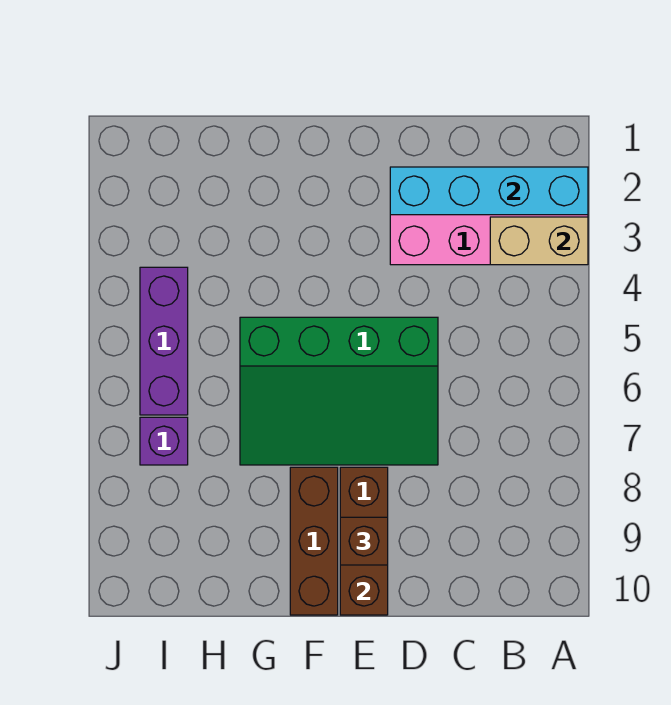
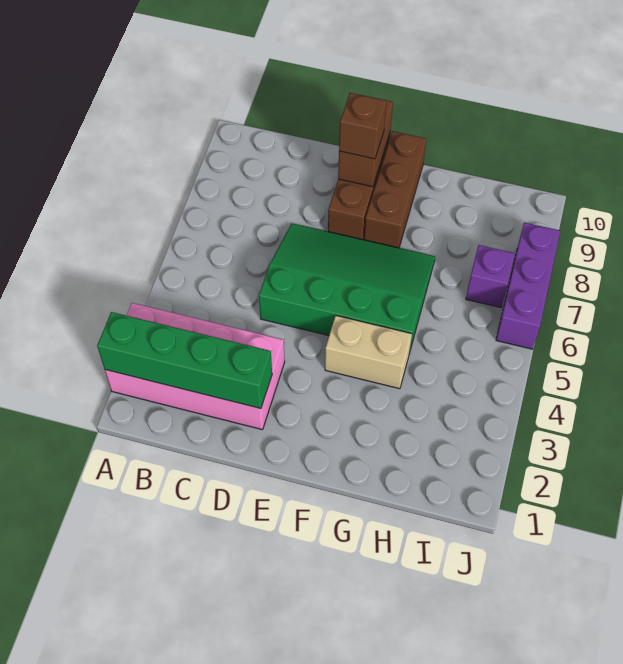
cyan brick A2:D2 level 2 -> green brick A2:D2 level 2
tan brick A3:B3 level 2 -> tan brick F4:G4 level 1
purple brick I4:I6 level 1 -> purple brick J6:J8 level 1

